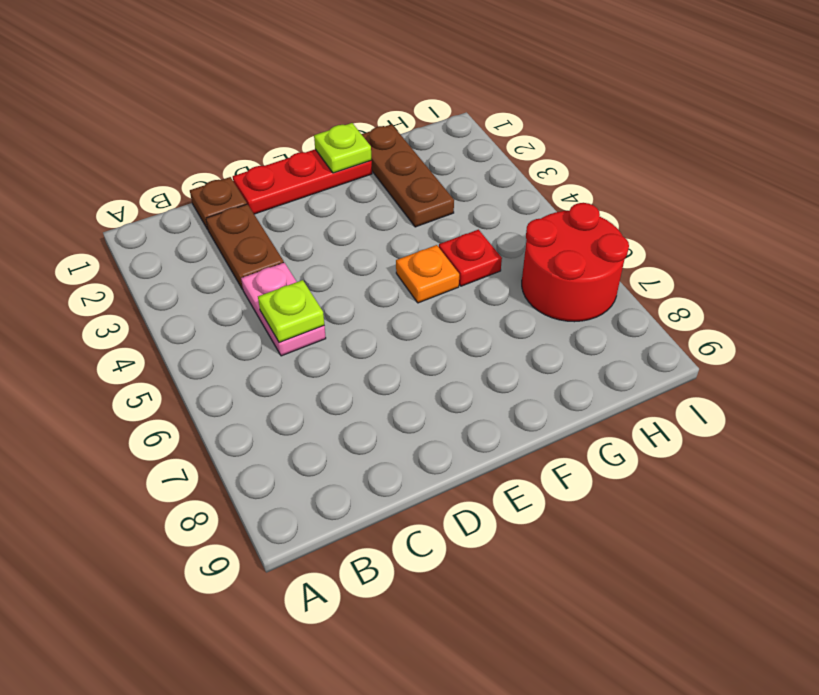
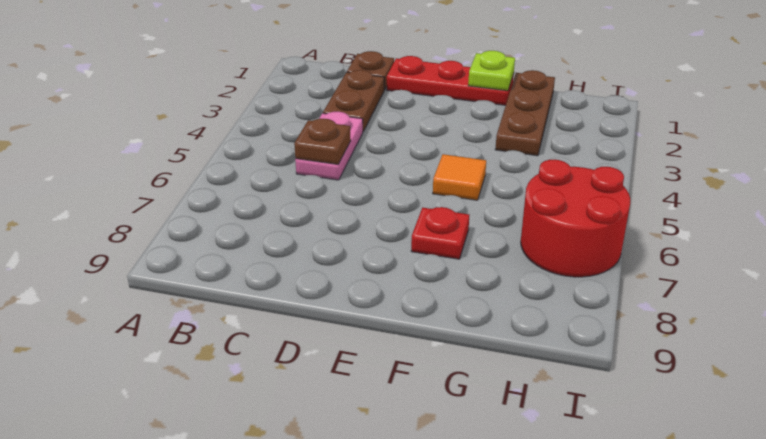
lime plate C5 level 2 -> brown plate C5 level 2
orange plate F5 level 1 -> orange tile F5 level 1
red plate G5 level 1 -> red plate F7 level 1

